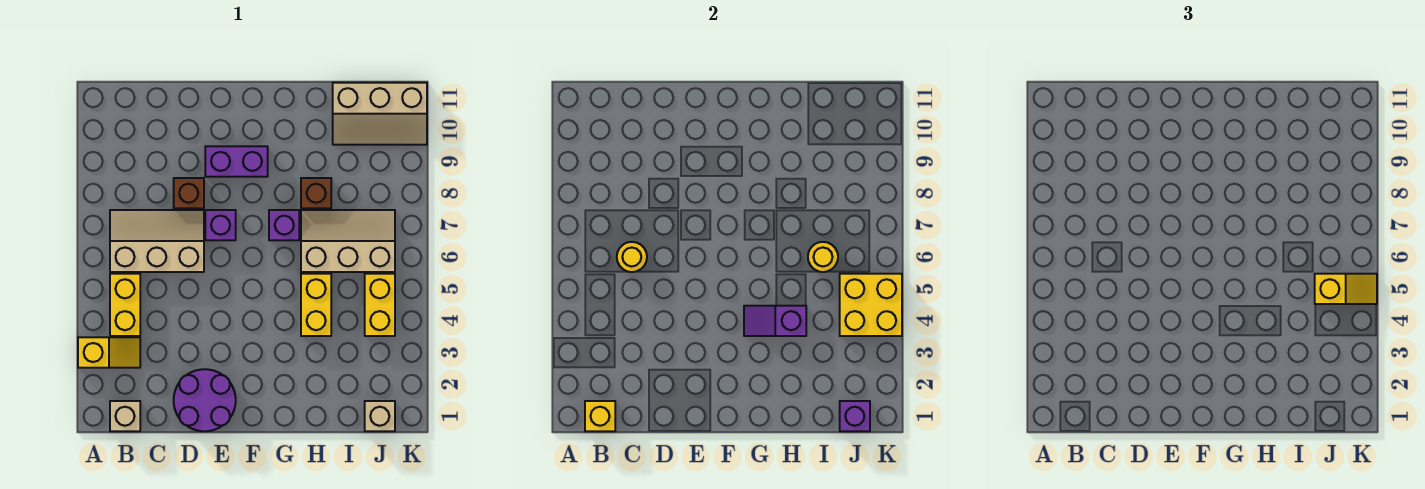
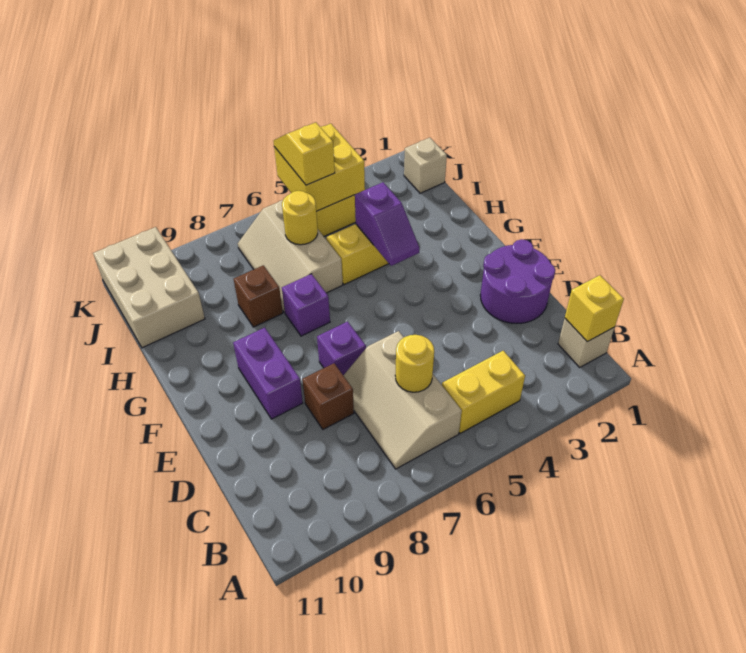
yellow slope A3:B3 level 1 top A -> none
tan slope I10:K11 level 1 top 11 -> tan brick I10:K11 level 1
purple brick J1 level 2 -> none

